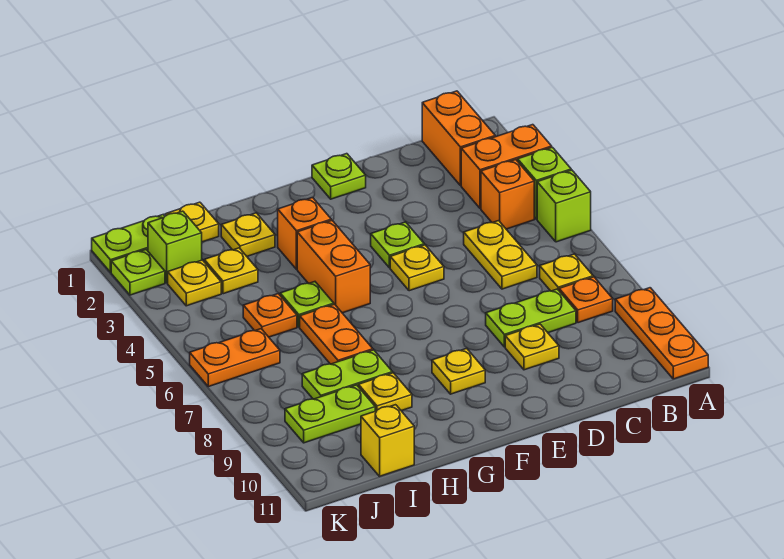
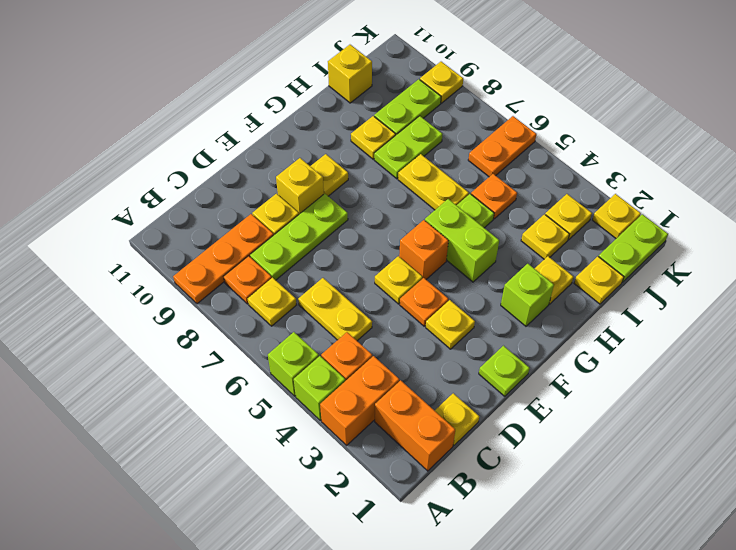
orange plate A9:A11 level 1 -> orange plate A9:C9 level 1
none -> yellow plate C1 level 1
lime plate C8:D8 level 1 -> lime plate C8:E8 level 1
none -> yellow plate E3 level 1
lime plate E4 level 1 -> orange plate E4 level 1
none -> yellow brick E9 level 1
orange brick G3 level 1 -> orange brick F5 level 1
orange brick G4:G5 level 1 -> lime brick G4:G5 level 1
orange plate H6:H7 level 1 -> yellow plate H6:H7 level 1
lime brick J2 level 1 -> lime brick G2 level 1
lime plate K2 level 1 -> yellow plate K2 level 1
none -> yellow plate K9 level 1

